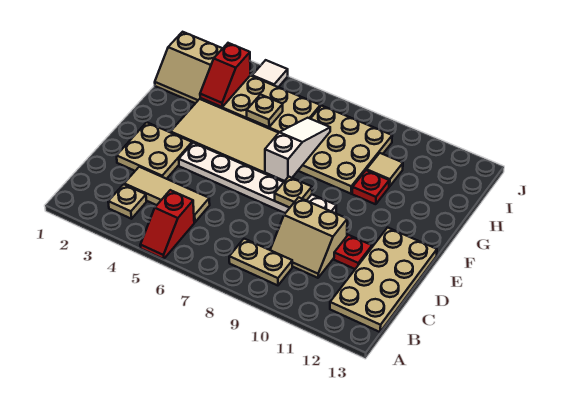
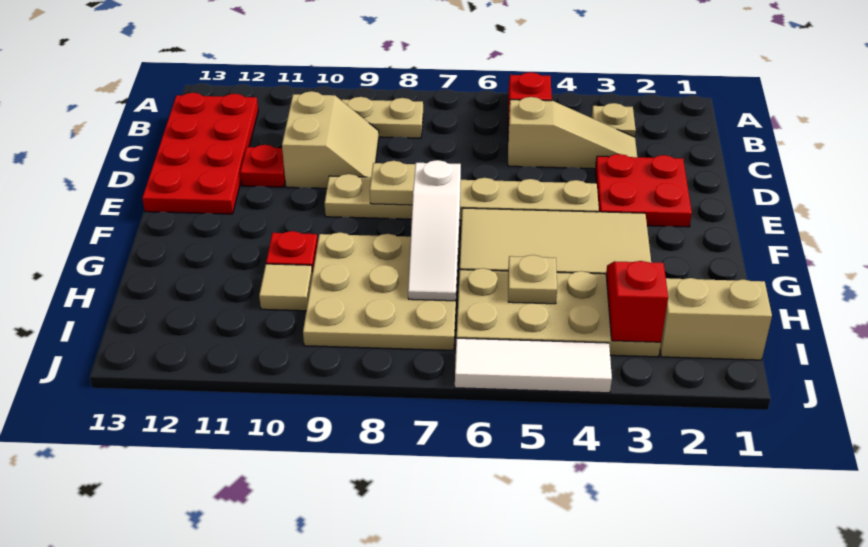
tan plate B12:E13 level 1 -> red plate B12:E13 level 1
tan tile C3:C5 level 1 -> tan slope C3:C5 level 1 top 5
tan slope C9:D10 level 1 top D -> tan slope C9:D10 level 1 top 10
tan plate D2:E3 level 1 -> red plate D2:E3 level 1
white plate E4:E9 level 1 -> tan plate E4:E9 level 1
white tile J4 level 1 -> white tile J4:J6 level 1

